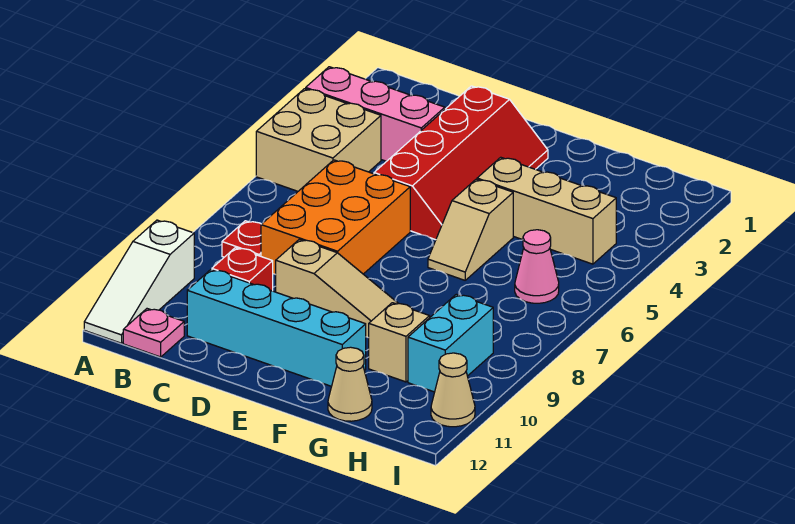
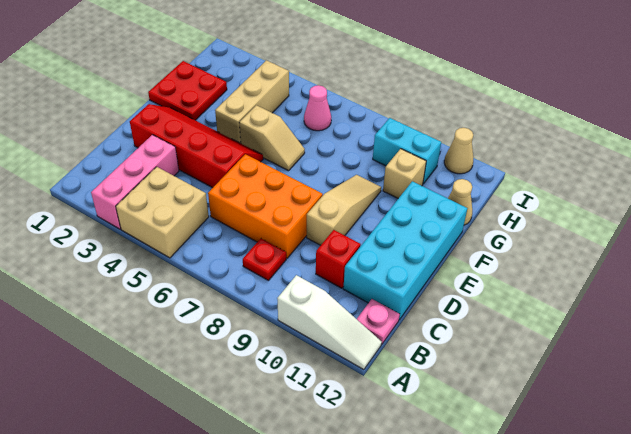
cyan brick C11:F11 level 1 -> cyan brick C11:F12 level 1
none -> red plate F1:G2 level 1

